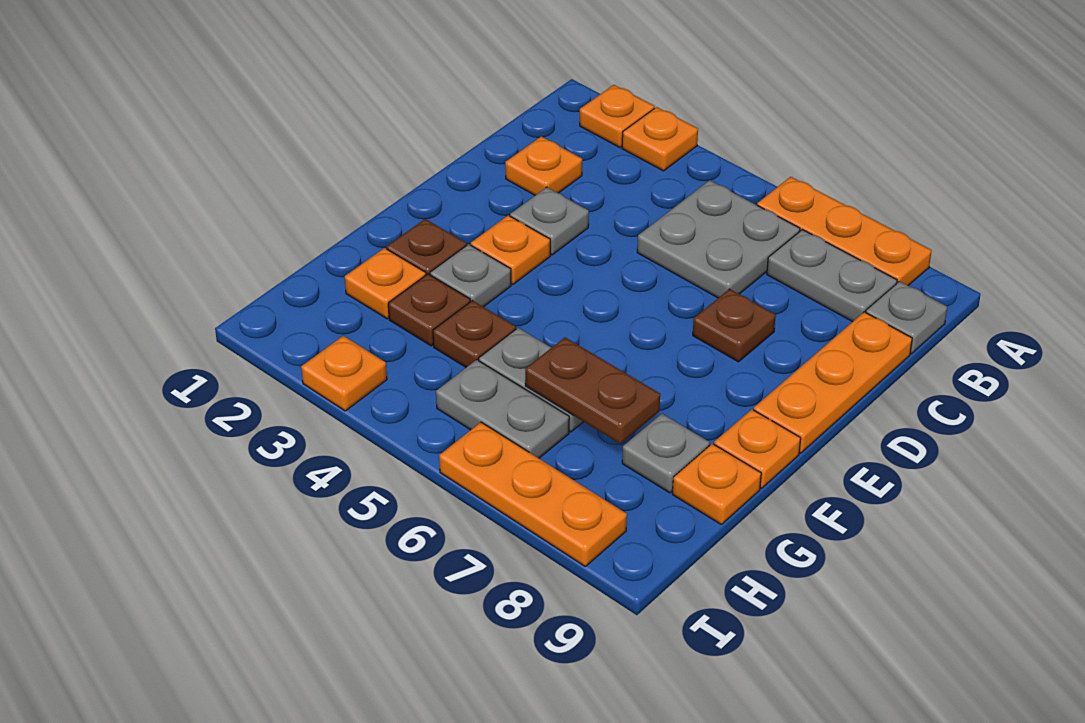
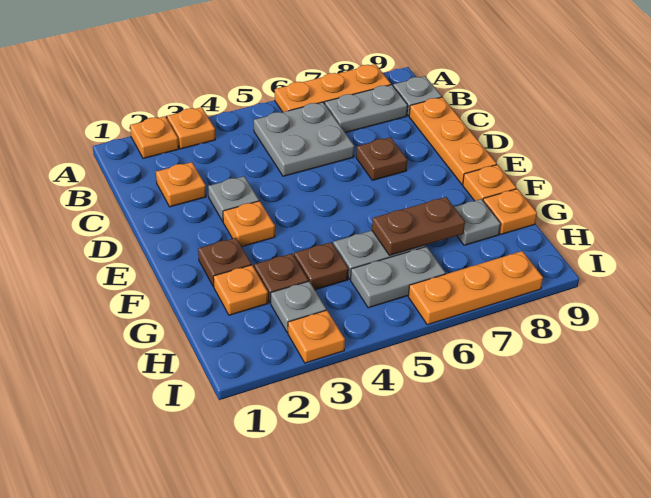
grey plate F3 level 1 -> grey plate H3 level 1

